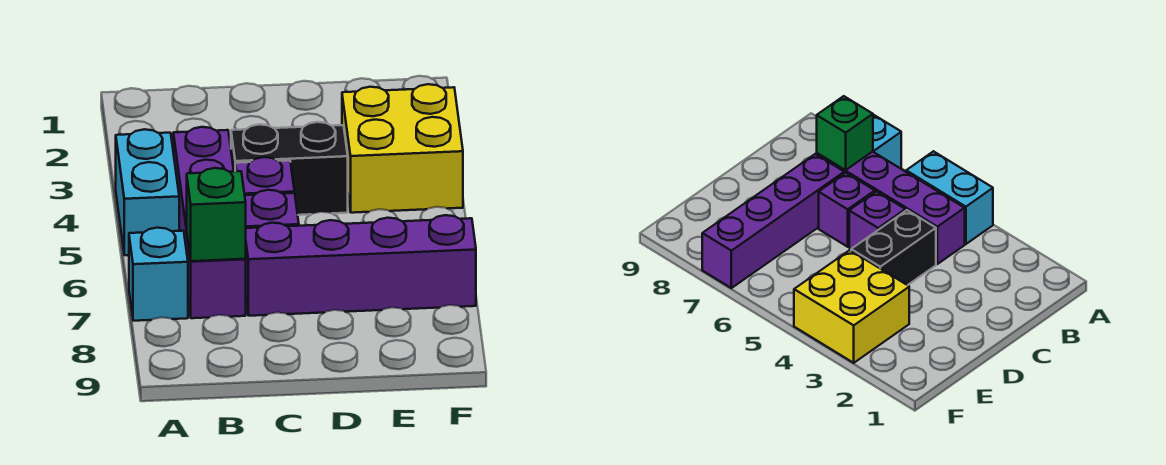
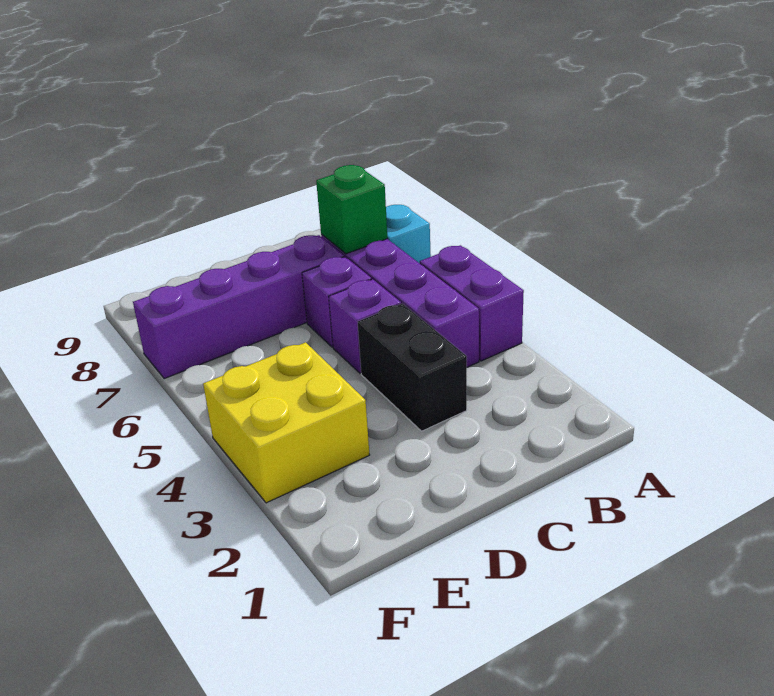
cyan brick A4:A5 level 1 -> purple brick A4:A5 level 1
black brick C4:D4 level 1 -> black brick C3:C4 level 1

